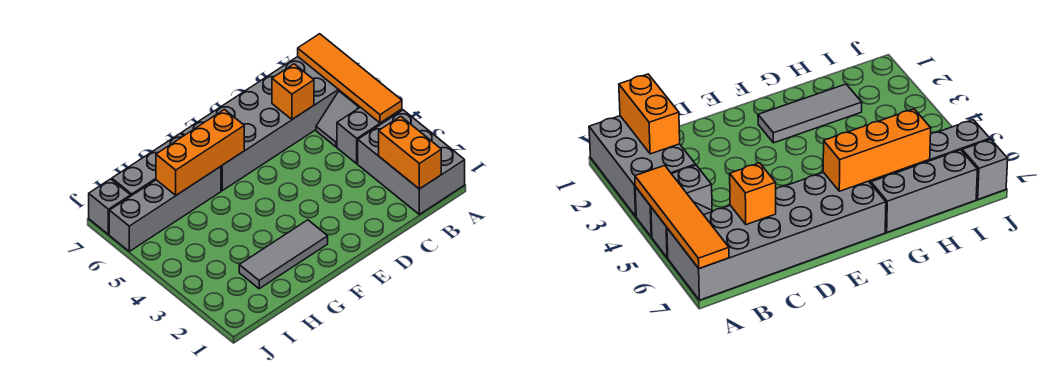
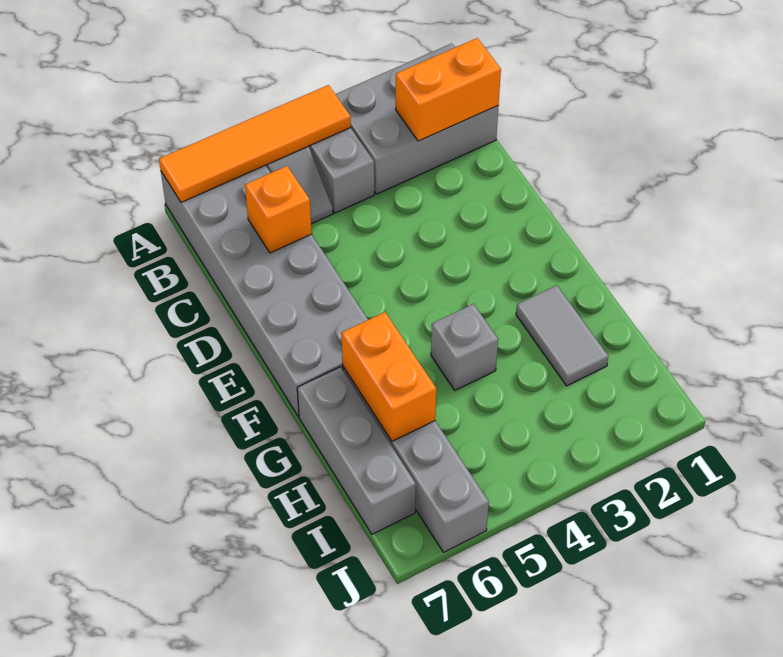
grey tile F2:H2 level 1 -> grey tile G2:H2 level 1
orange brick F6:H6 level 2 -> orange brick G6:H6 level 2
grey brick J7 level 1 -> grey brick G4 level 1

